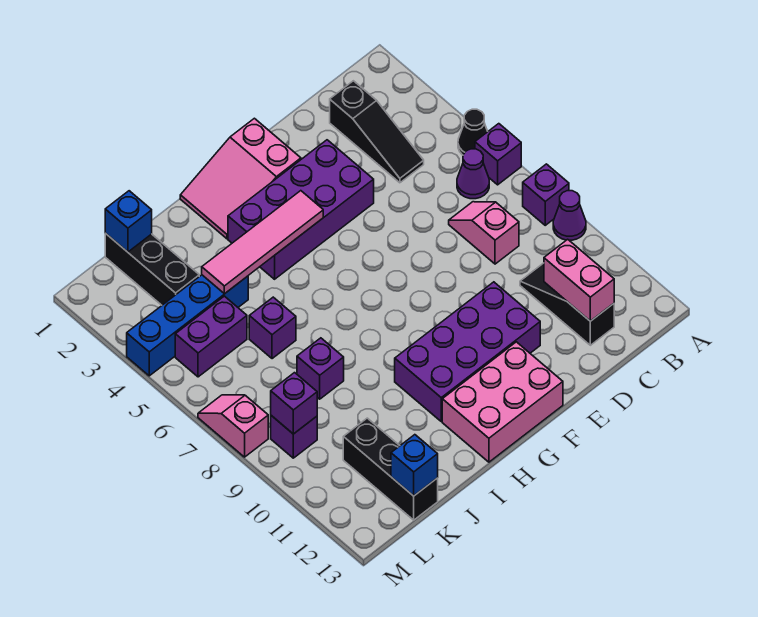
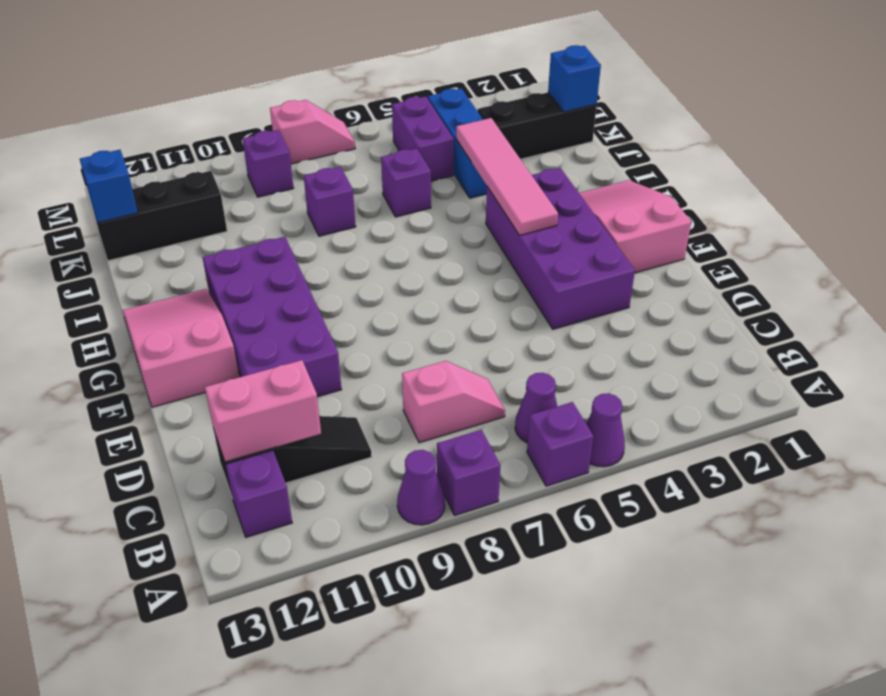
black cone A5 level 1 -> purple cone A5 level 1
black slope C2:C4 level 1 top 2 -> none
pink brick F12:H13 level 1 -> pink slope F12:H13 level 1 top F
blue brick J4:M4 level 1 -> blue brick J4:L4 level 1
purple brick L9 level 2 -> purple brick B12 level 1

